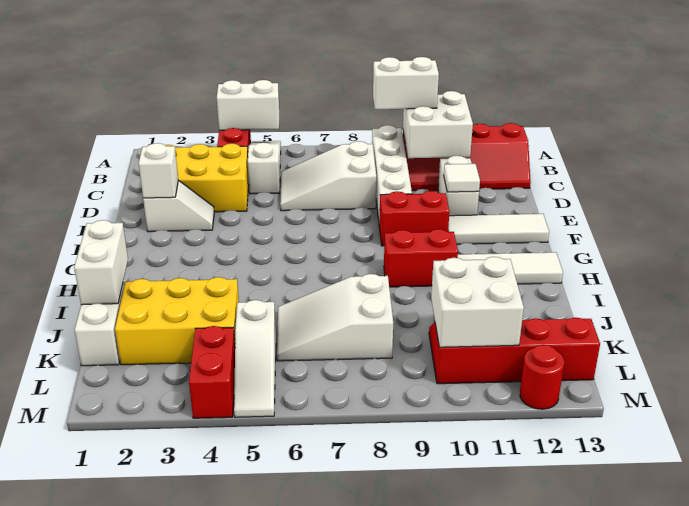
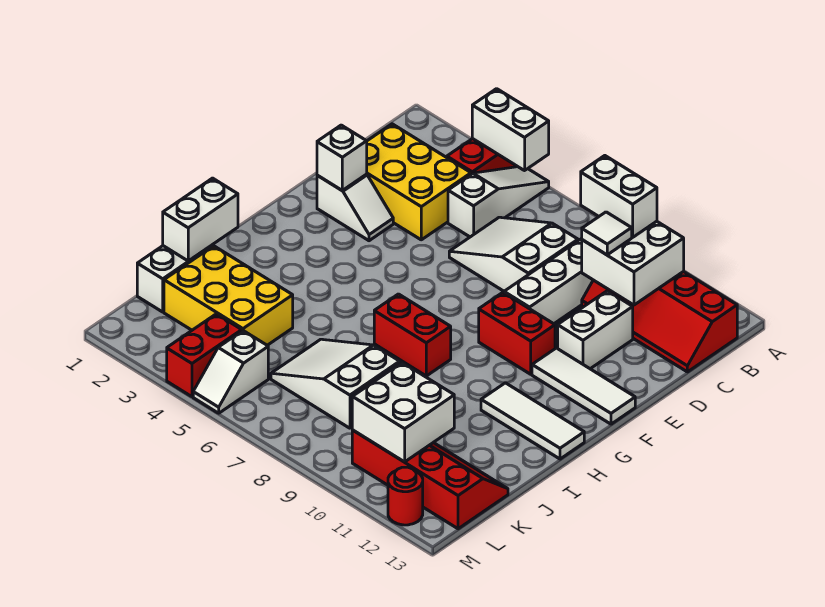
white tile E11 level 2 -> white tile C10 level 3
red brick H9:H10 level 1 -> red brick H7:H8 level 1
white slope K5:M5 level 1 top K -> white slope L5:M5 level 1 top L

